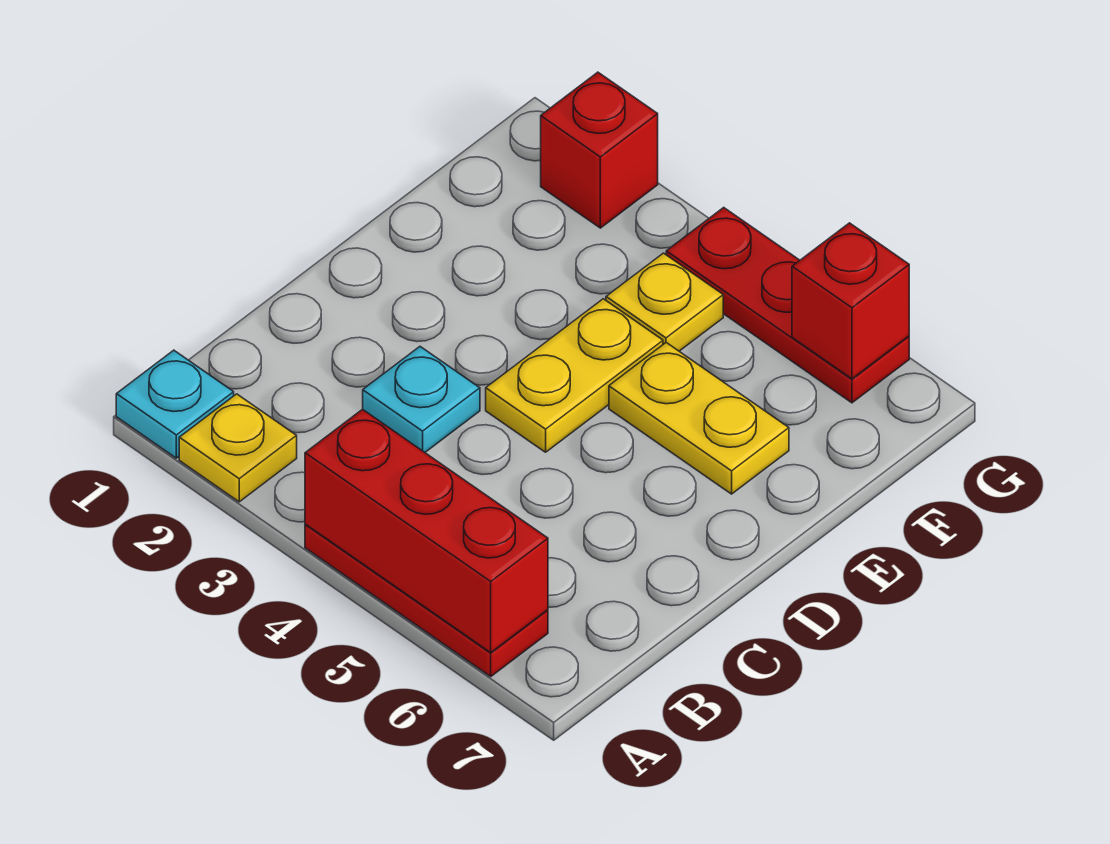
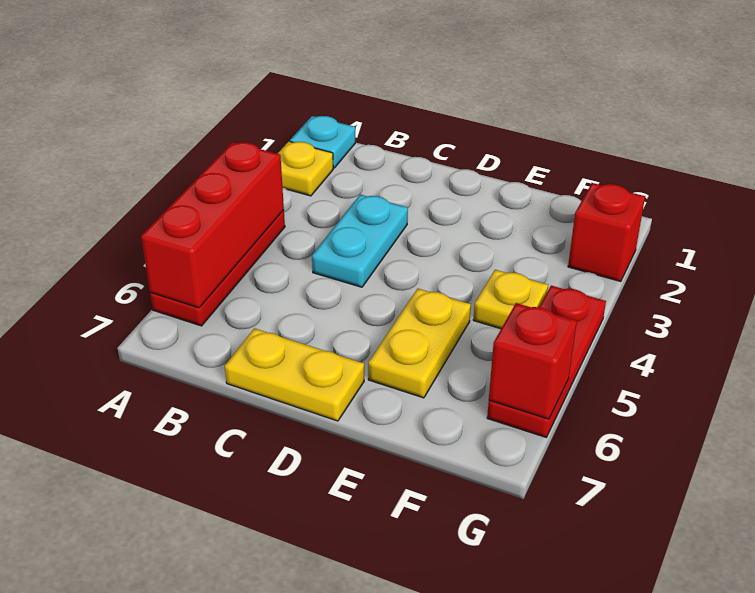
cyan plate C3 level 1 -> cyan plate C3:C4 level 1
yellow plate D4:E4 level 1 -> yellow plate C7:D7 level 1

